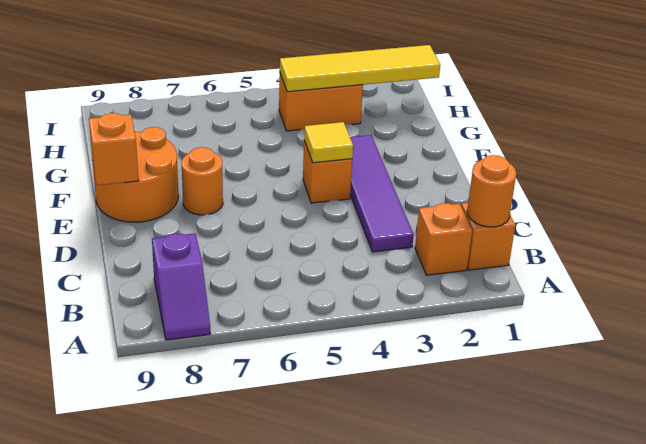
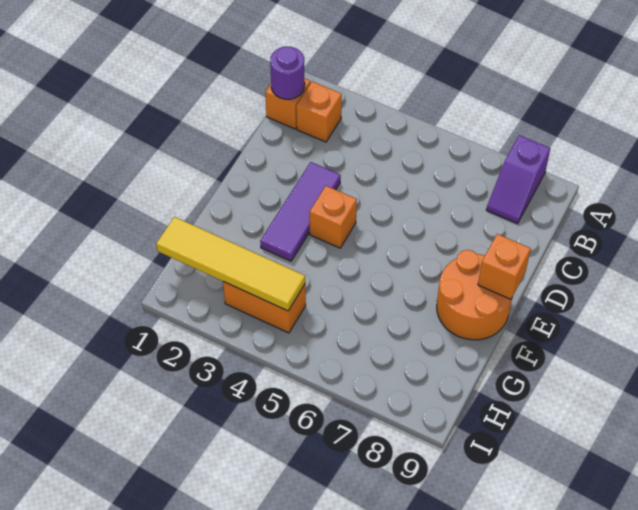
purple slope A8:B8 level 1 top B -> purple slope A8:B8 level 1 top A
orange round brick B1 level 2 -> purple round brick B1 level 2
purple tile C3:F3 level 1 -> purple tile D3:F3 level 1
yellow tile E4 level 2 -> none
orange round brick E7 level 1 -> none

